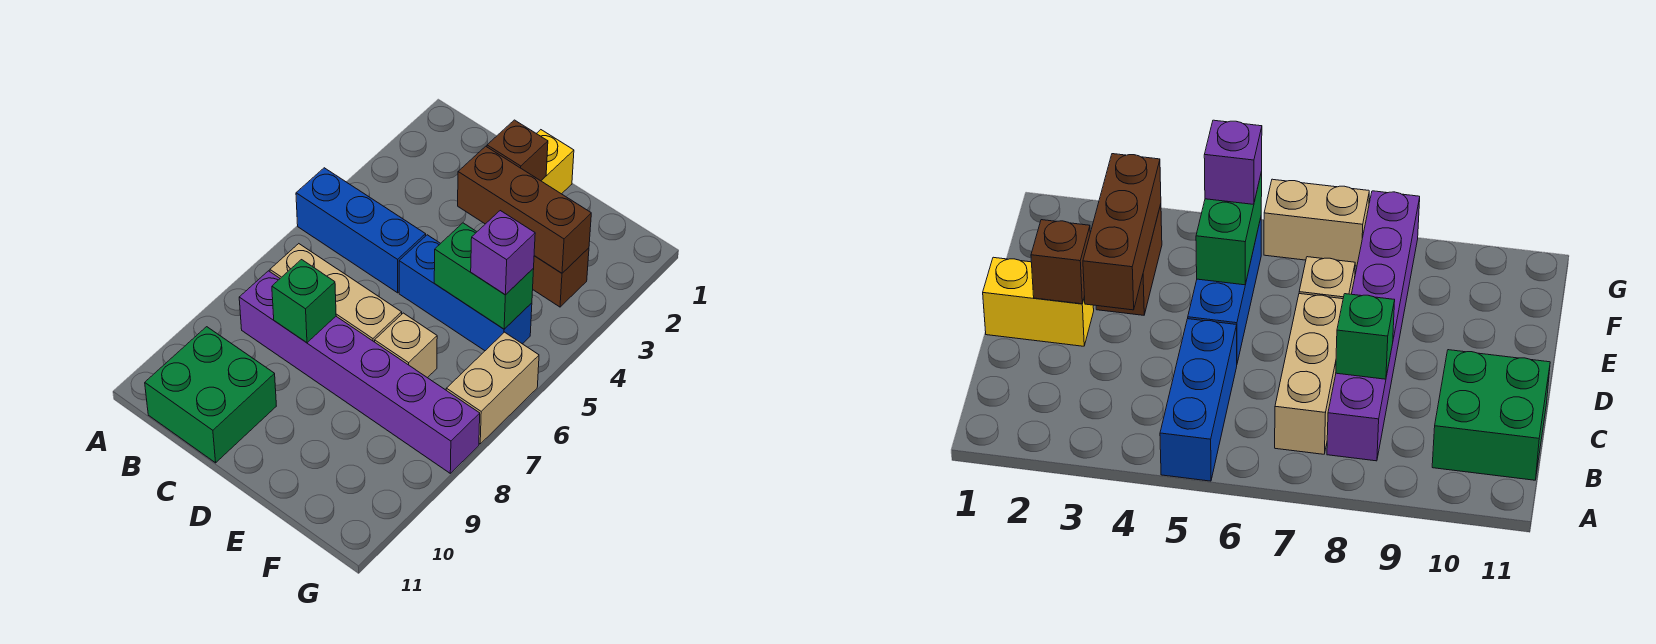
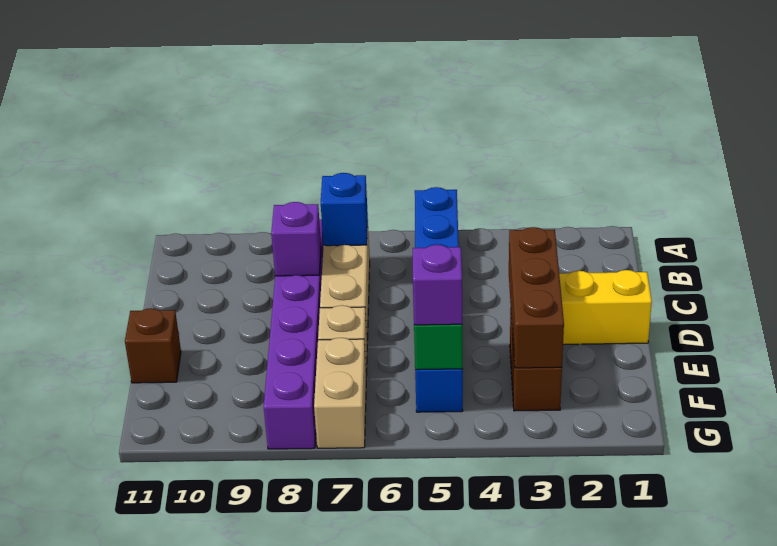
none -> blue brick B7 level 2
green brick B10:C11 level 1 -> none
green brick C8 level 2 -> purple brick C8 level 2
brown brick D2 level 2 -> brown brick E11 level 1
tan brick G6:G7 level 1 -> tan brick F7:G7 level 1

